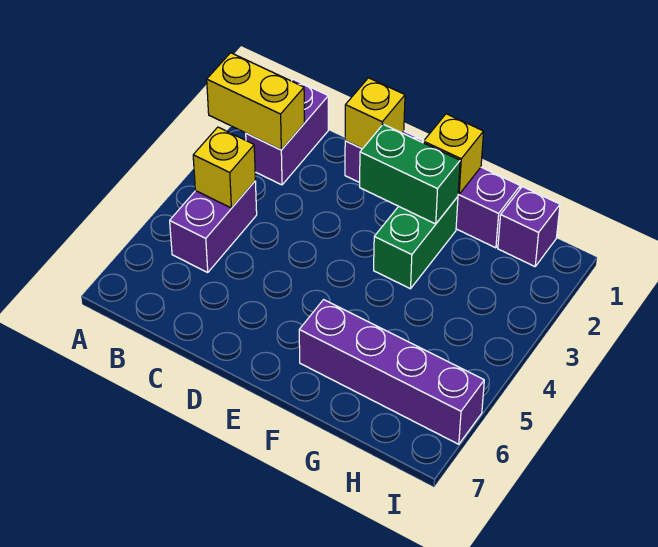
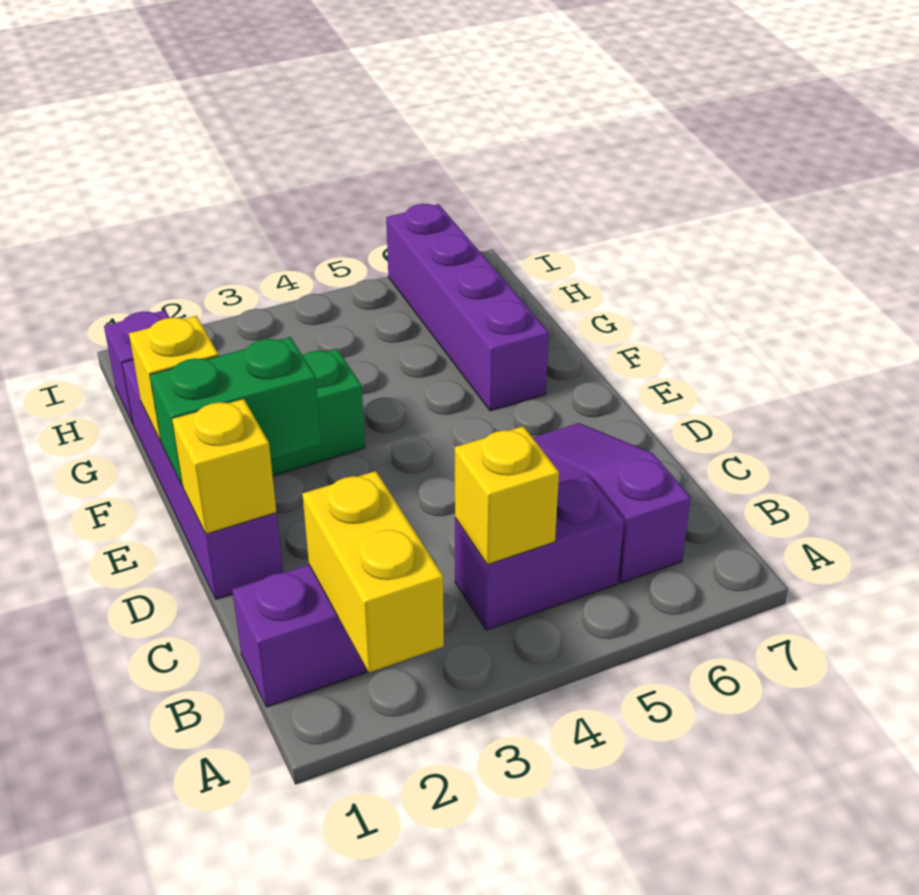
none -> purple slope B6:D6 level 1 top B
green brick E2:F2 level 2 -> green brick E1:E2 level 2

